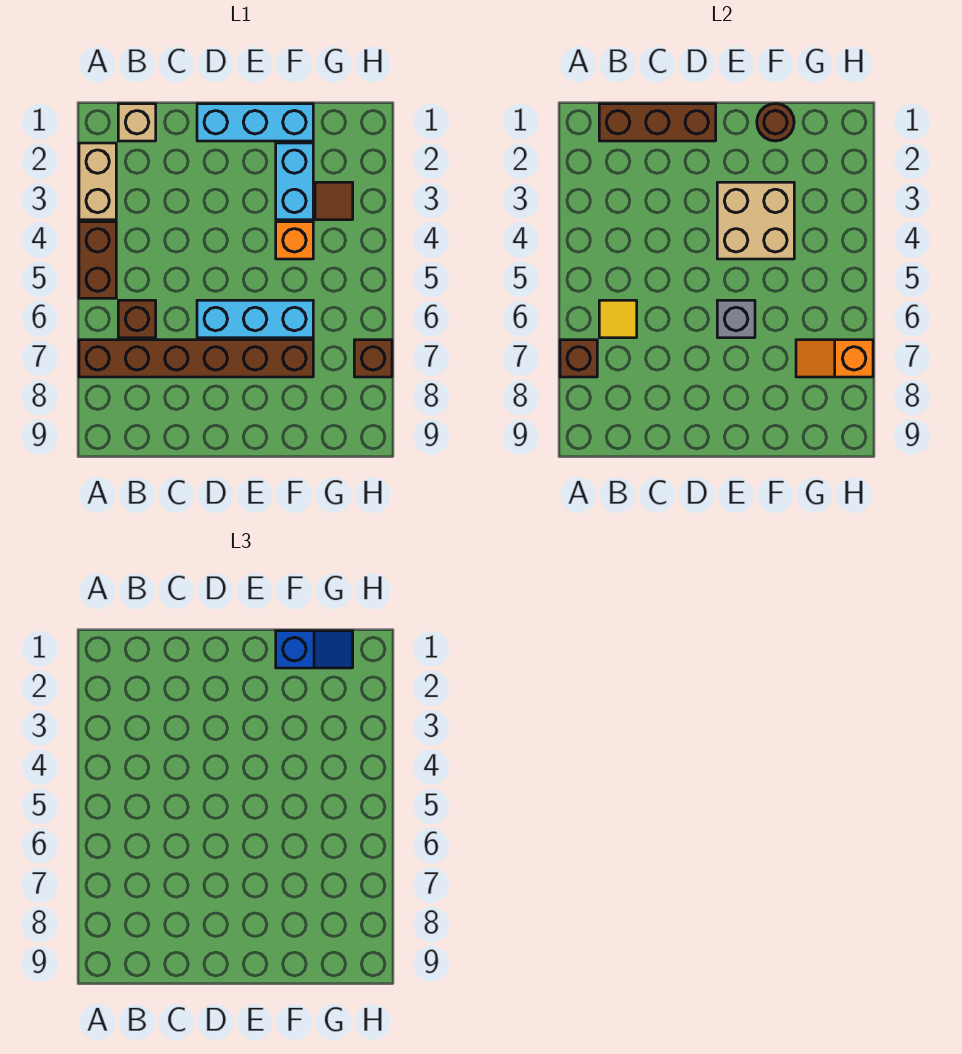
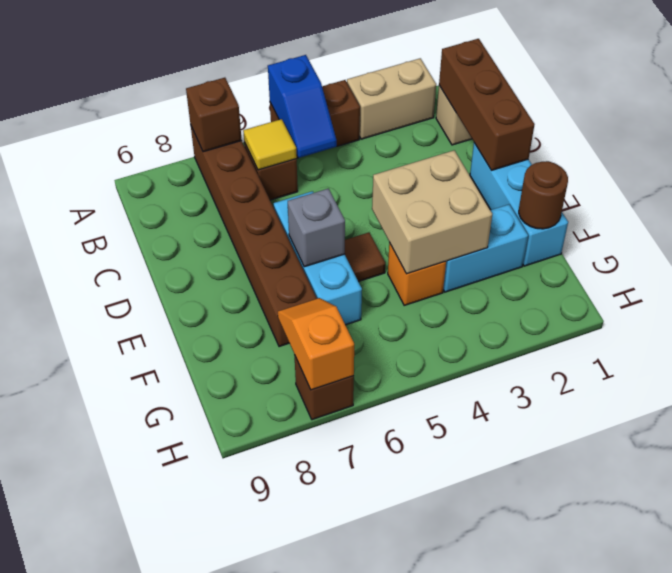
blue slope F1:G1 level 3 top F -> blue slope A5:B5 level 2 top A
brown tile G3 level 1 -> brown tile E5 level 1

